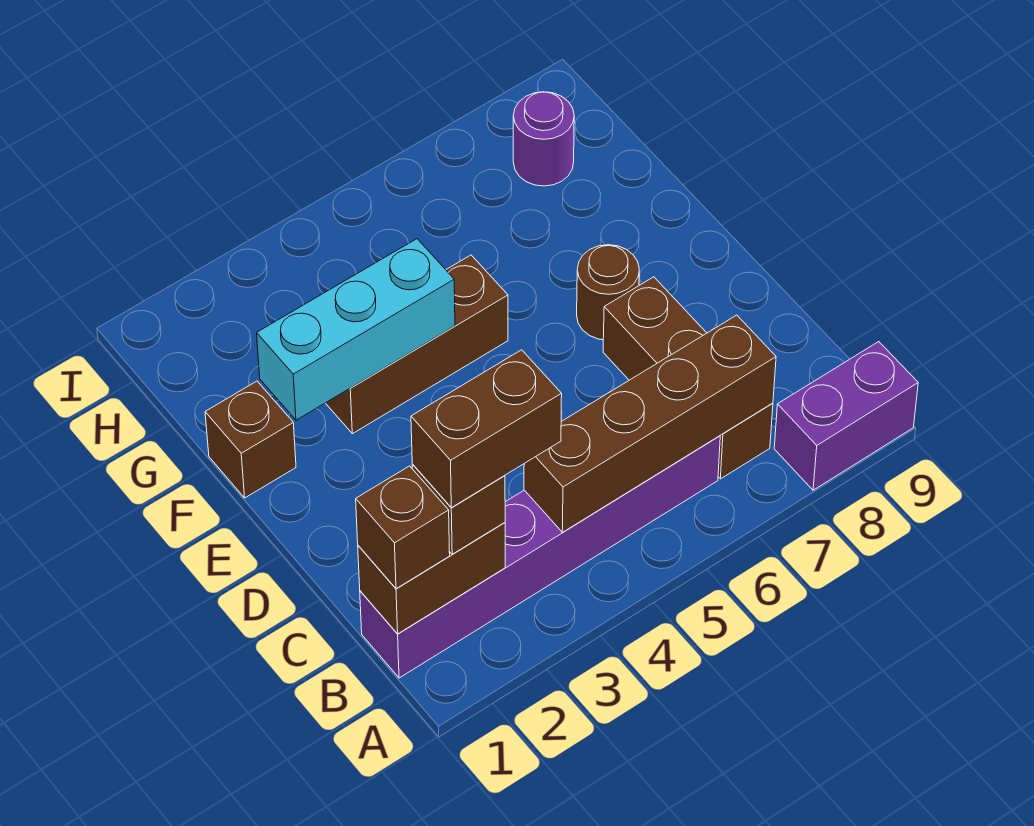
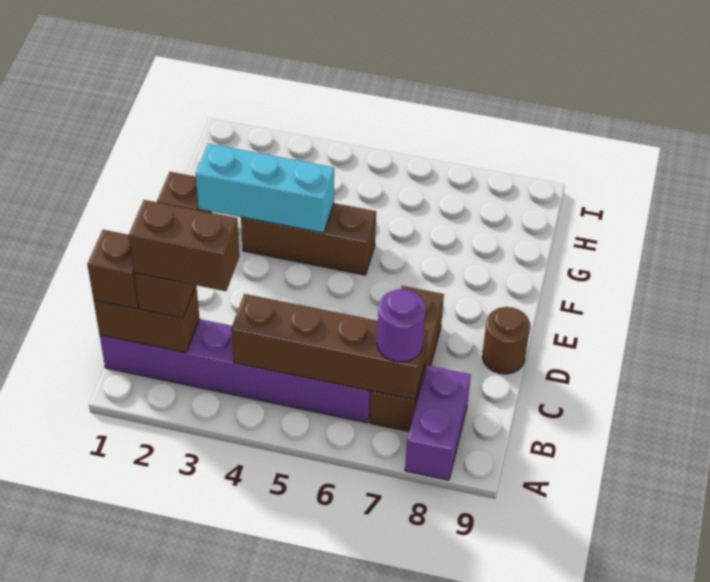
purple brick A8:A9 level 1 -> purple brick A8:B8 level 1
brown round brick E7 level 1 -> brown round brick D9 level 1
purple round brick H8 level 1 -> purple round brick B7 level 3

